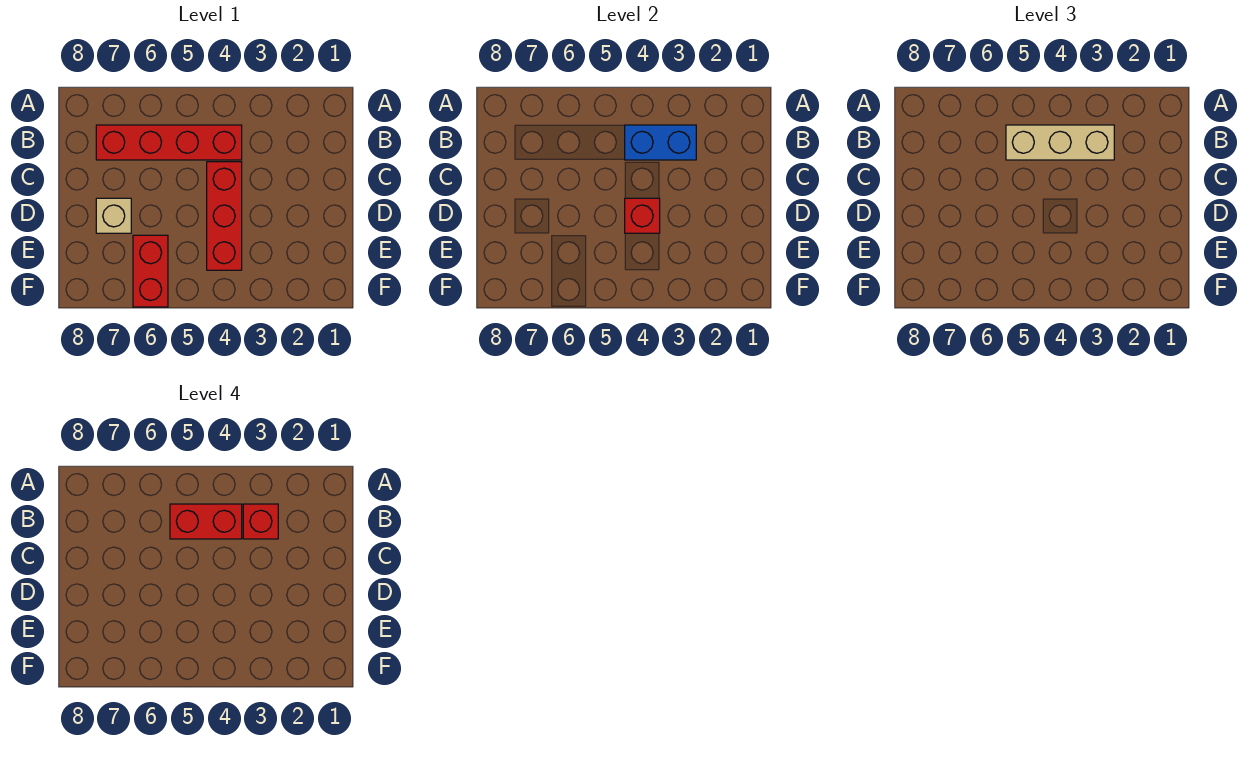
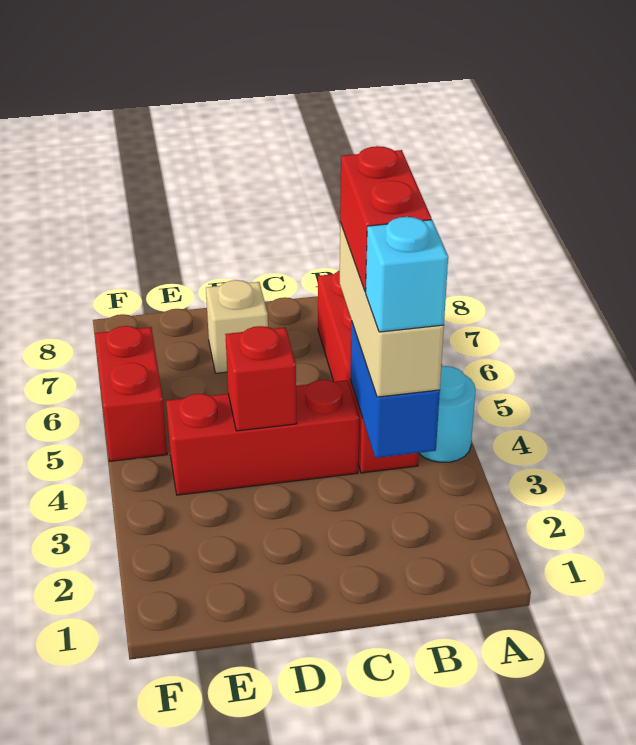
none -> cyan round brick A4 level 1
red brick B3 level 4 -> cyan brick B3 level 4
red brick E6:F6 level 1 -> red brick F5:F6 level 1

